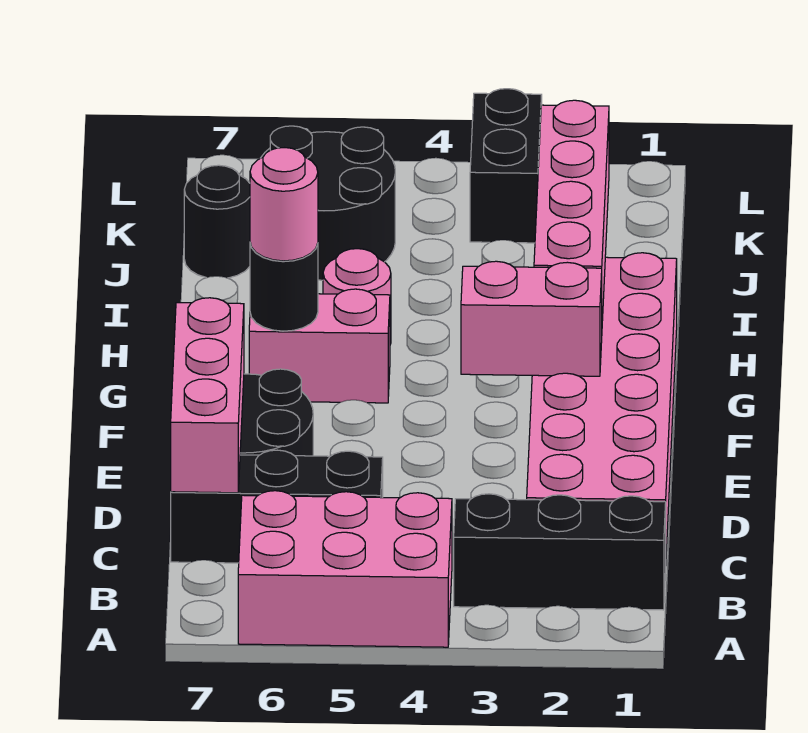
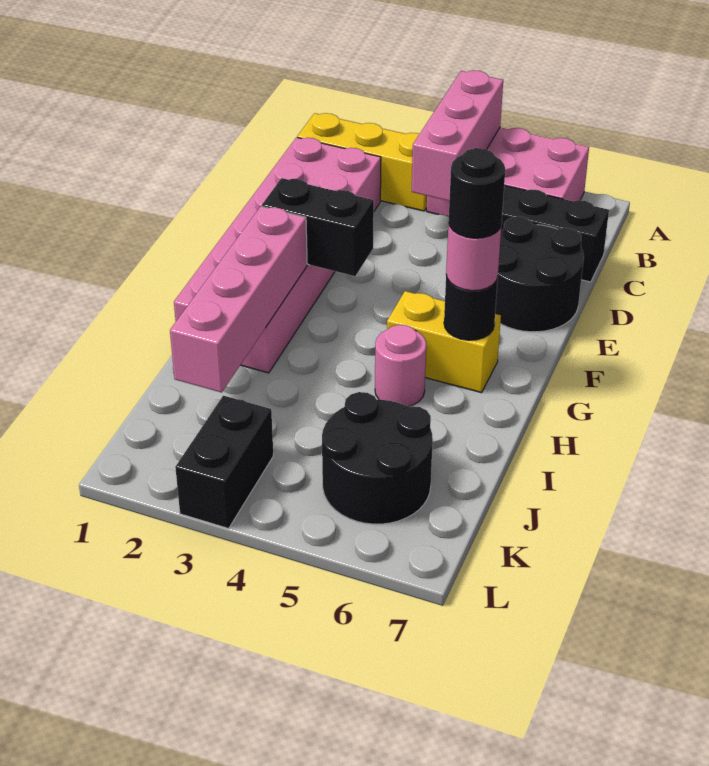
black brick B1:B3 level 1 -> yellow brick B1:B3 level 1
pink brick C7:E7 level 2 -> pink brick A4:C4 level 2
pink brick F2:F3 level 2 -> black brick F2:F3 level 2
pink brick G5:G6 level 1 -> yellow brick G5:G6 level 1
black round brick J7 level 1 -> black round brick G6 level 4

